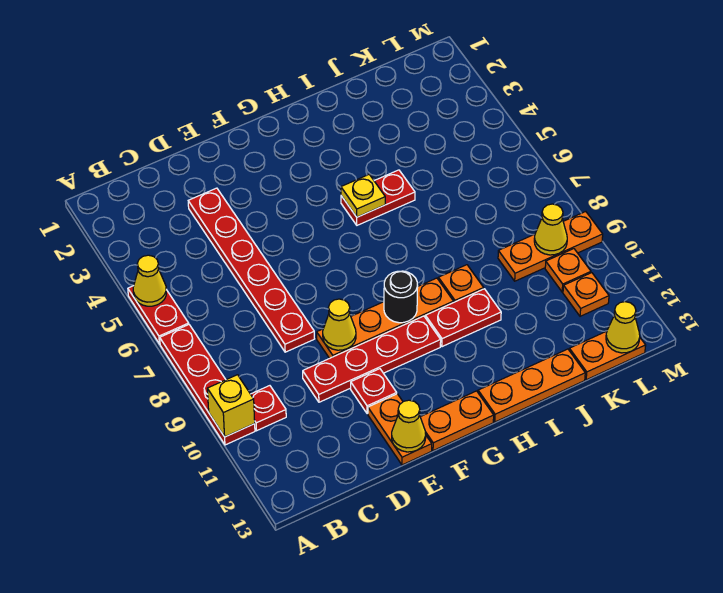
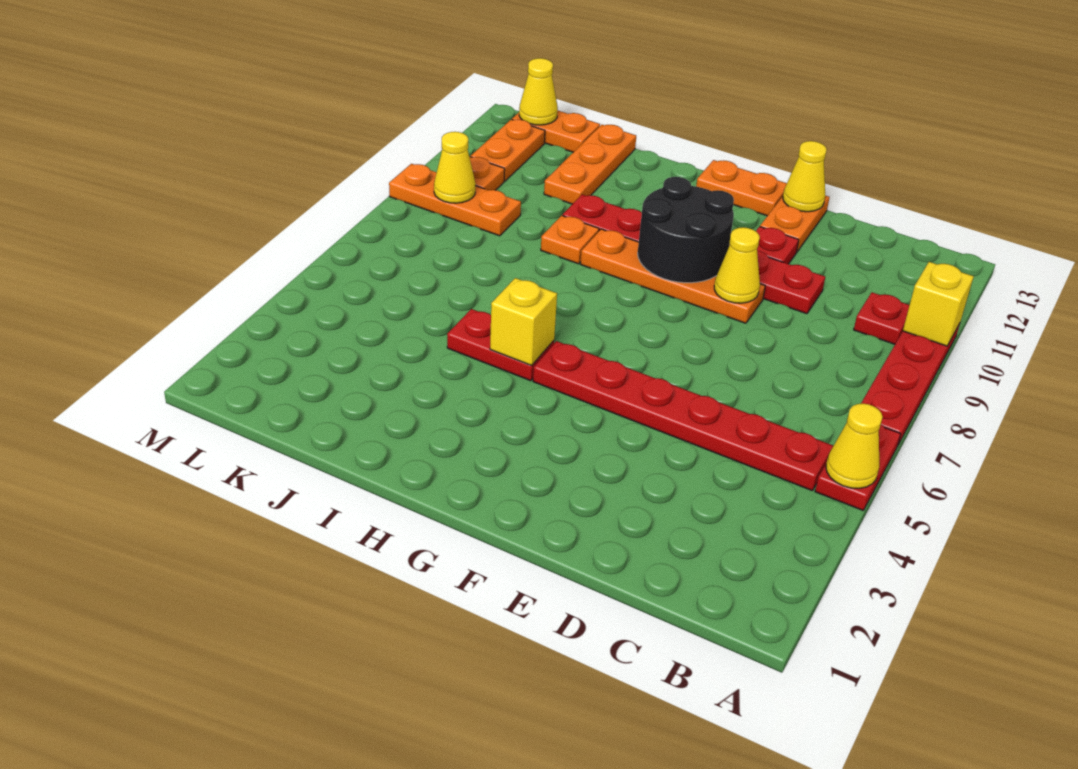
red plate D3:D8 level 1 -> red plate B5:G5 level 1
black round brick G9 level 2 -> black round brick F9:G10 level 2
yellow plate H5 level 2 -> yellow brick H5 level 2
orange plate H13:J13 level 1 -> orange plate J11:J13 level 1
orange plate L11 level 1 -> orange plate L11:L12 level 1

